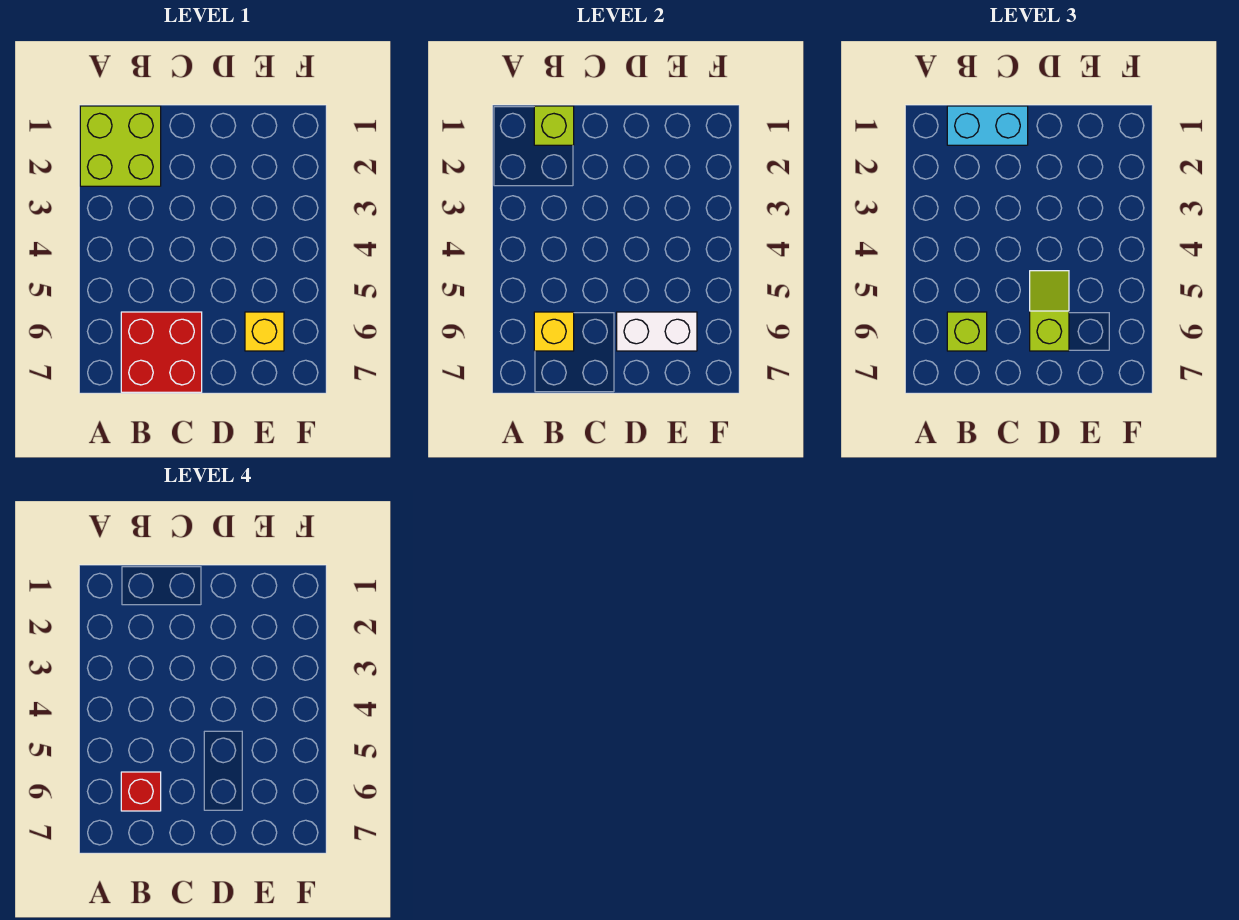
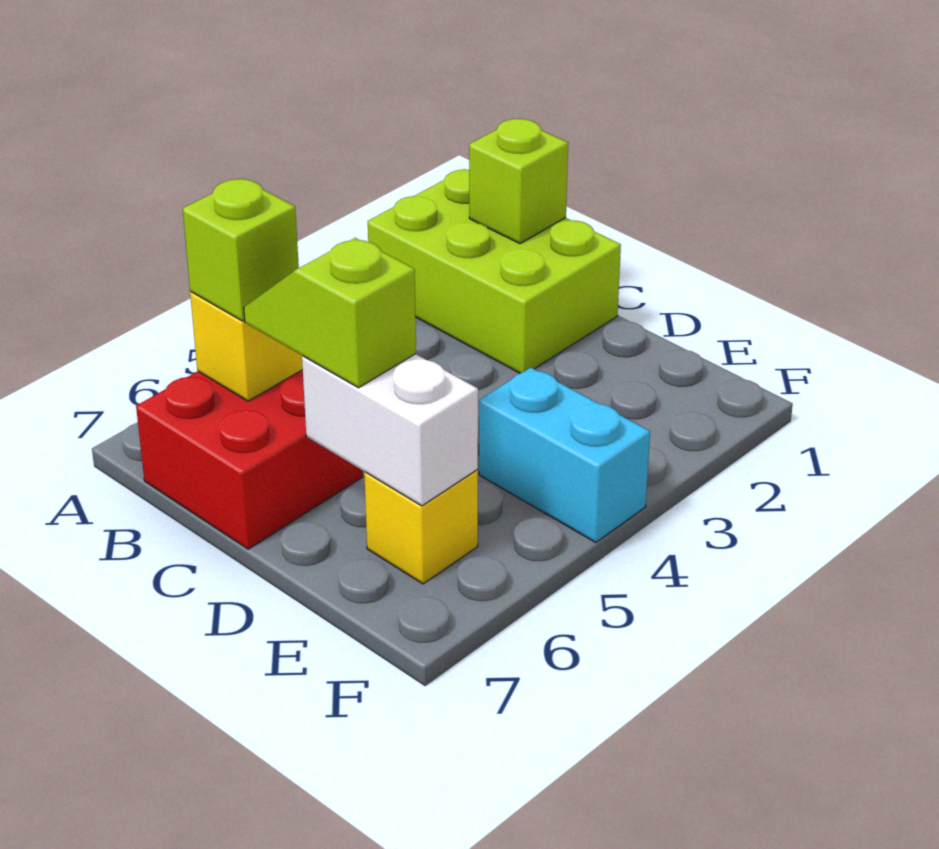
lime brick A1:B2 level 1 -> lime brick A1:C2 level 1
cyan brick B1:C1 level 3 -> cyan brick E4:F4 level 1
red brick B6 level 4 -> none
lime slope D5:D6 level 3 top 6 -> lime slope C6:D6 level 3 top D

